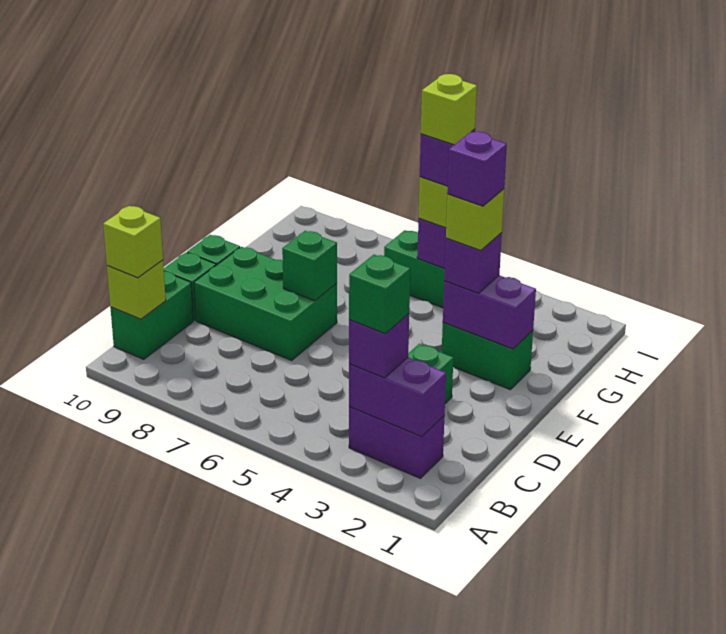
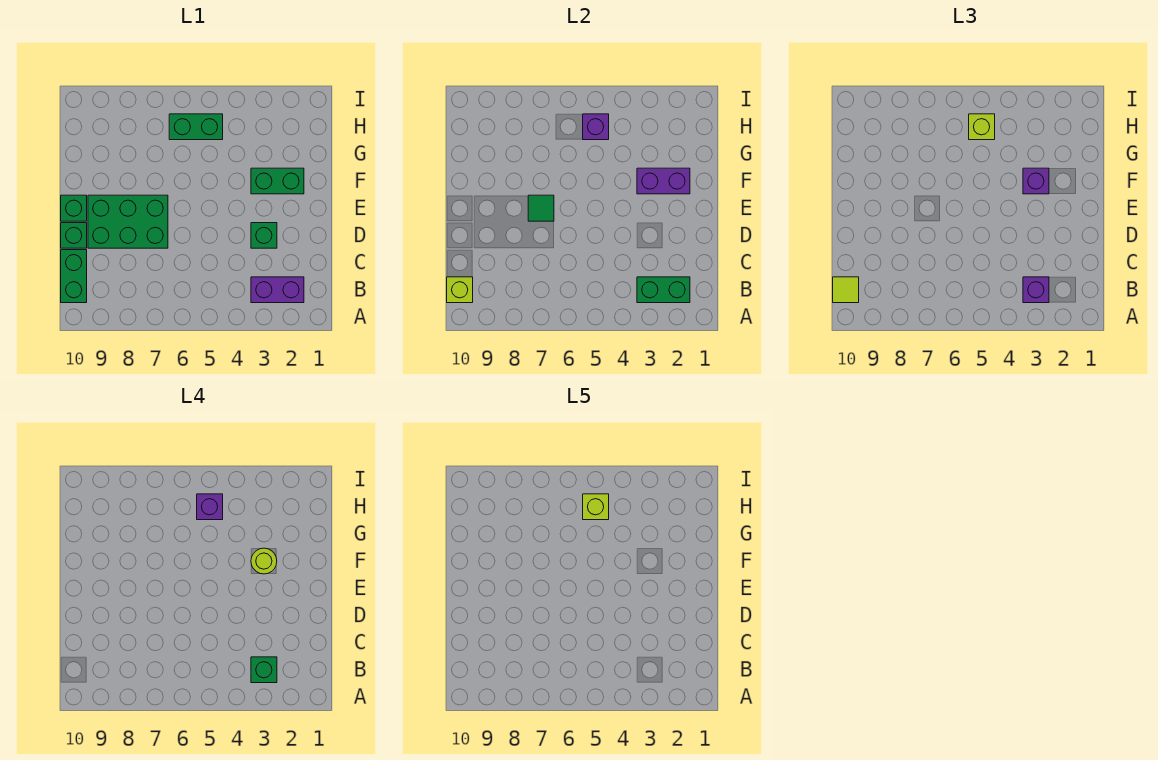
purple brick B2:B3 level 2 -> green brick B2:B3 level 2
lime brick B10 level 3 -> lime tile B10 level 3
green brick E7 level 2 -> green tile E7 level 2
lime brick F3 level 4 -> lime round brick F3 level 4
purple brick F3 level 5 -> none

